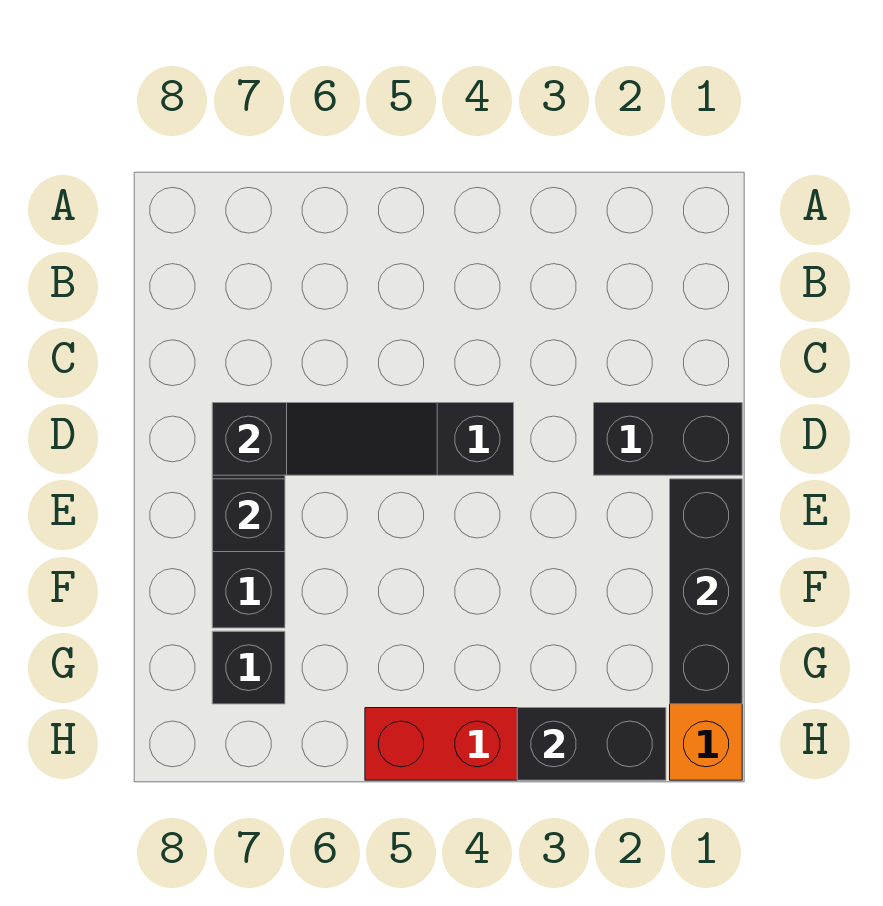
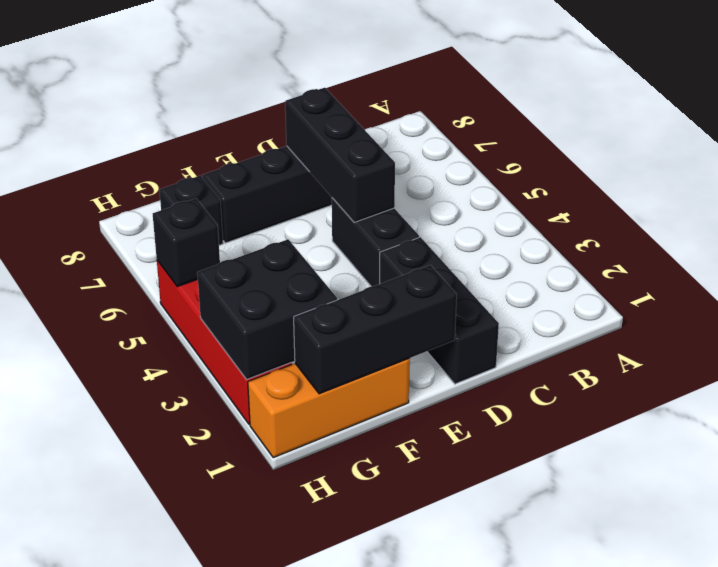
black brick D1:D2 level 1 -> black brick D1:D3 level 1
black slope D5:D7 level 2 top 7 -> black brick D5:D7 level 2
black brick E7 level 2 -> black brick H5 level 2
black brick H2:H3 level 2 -> black brick G2:H3 level 2

